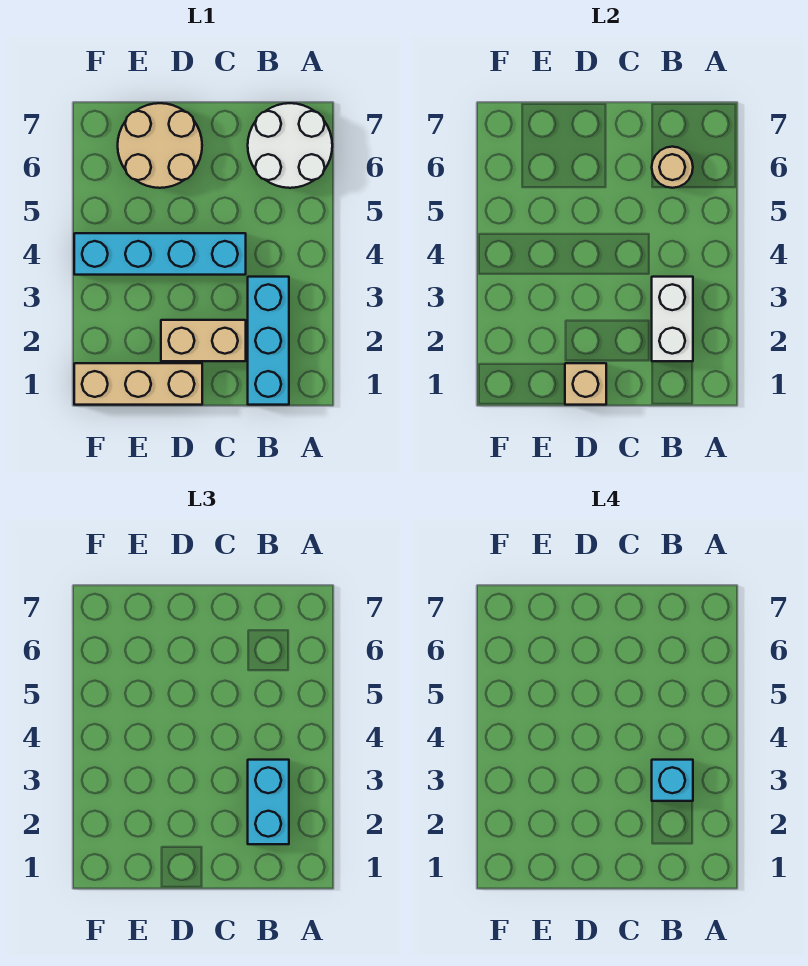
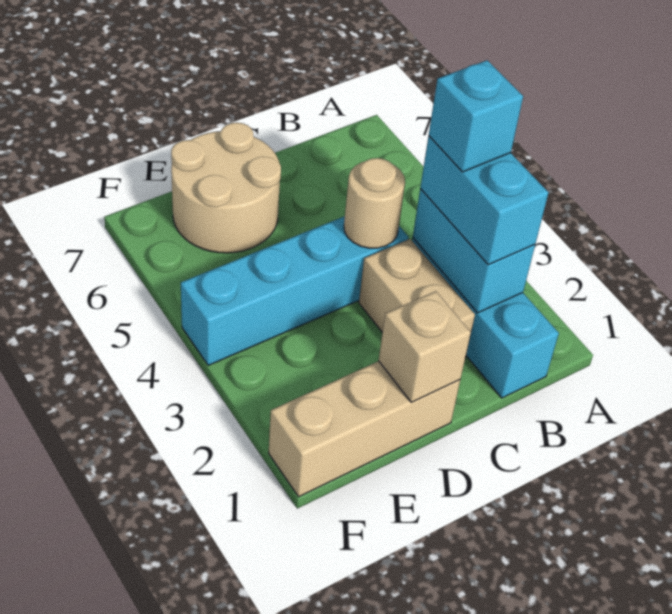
white round brick A6:B7 level 1 -> none
white brick B2:B3 level 2 -> cyan brick B2:B3 level 2
tan round brick B6 level 2 -> tan round brick C4 level 2
tan brick C2:D2 level 1 -> tan brick C2:C3 level 1

